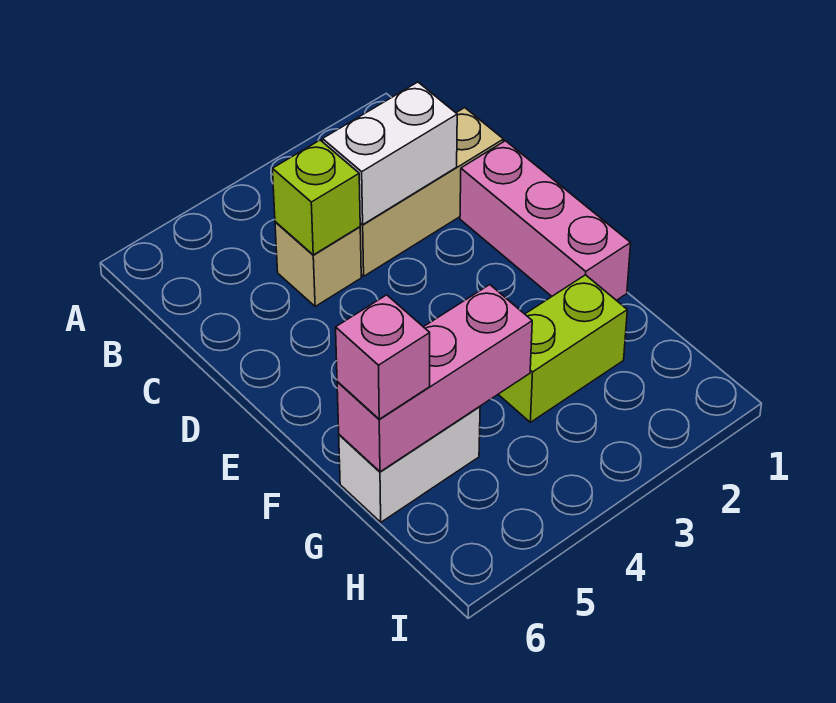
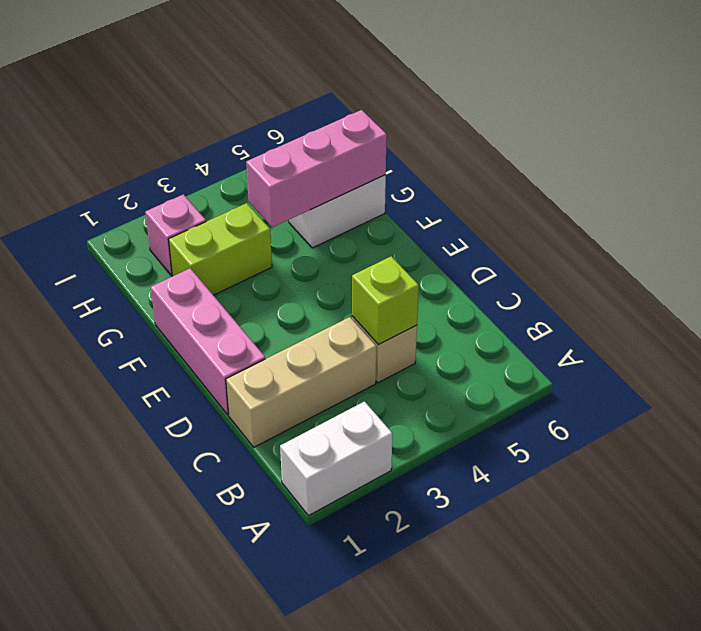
white brick C2:C3 level 2 -> white brick A1:A2 level 1
pink brick G6 level 3 -> pink brick H2 level 1

